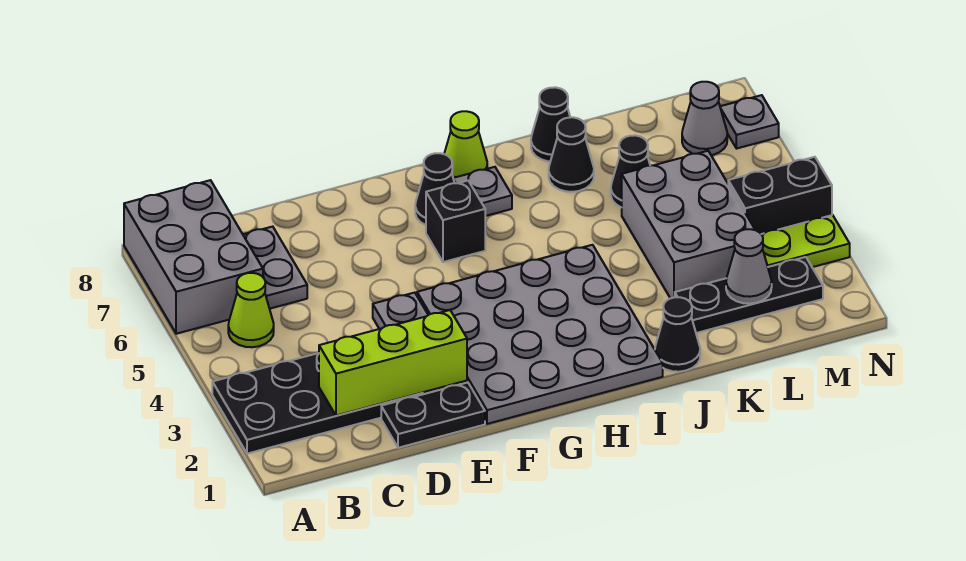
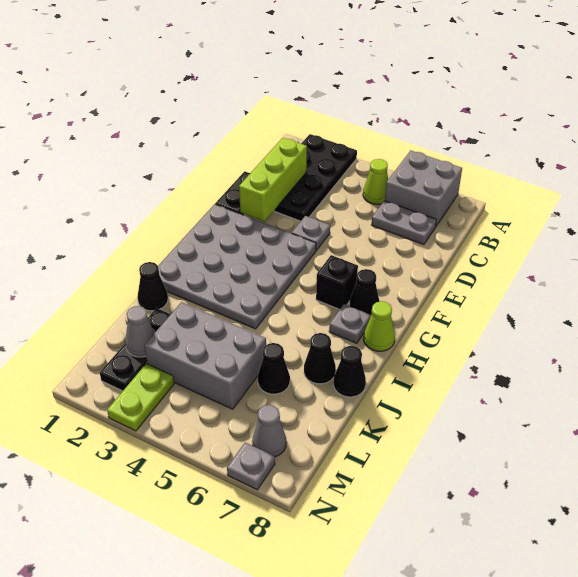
grey brick A6:B8 level 1 -> grey brick A6:B7 level 1
black brick M4:N4 level 1 -> none

